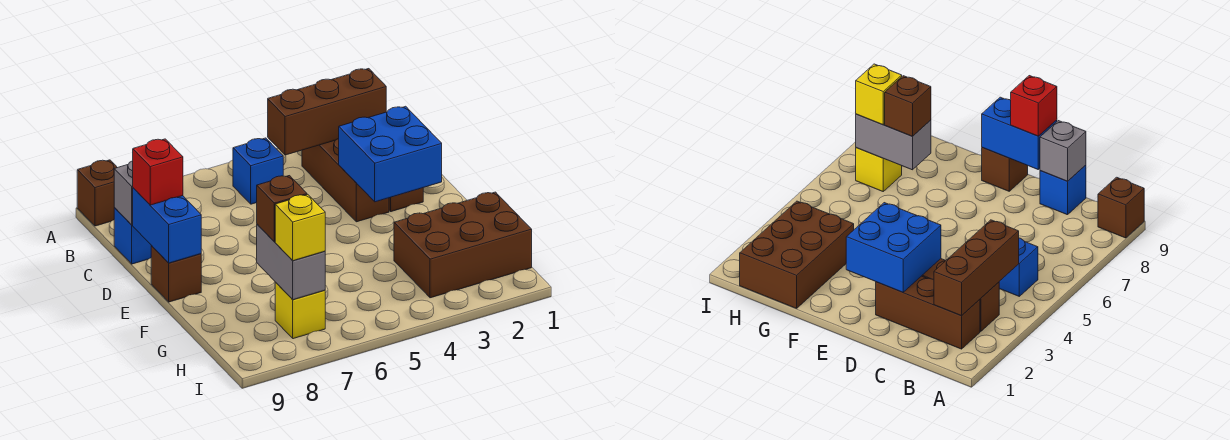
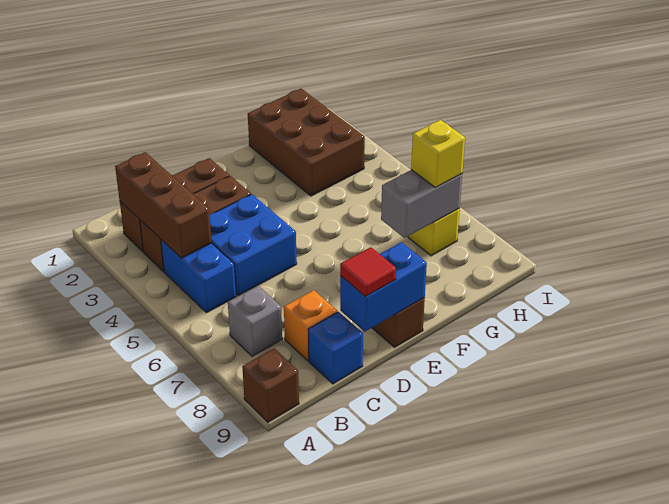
blue brick B5 level 1 -> blue brick B4:B5 level 1
none -> orange brick C8 level 1
grey brick C9 level 2 -> grey brick B7 level 1
blue brick D2:E3 level 2 -> blue brick C4:D5 level 1
red brick D9 level 3 -> red tile D9 level 3
brown brick G7 level 3 -> none

